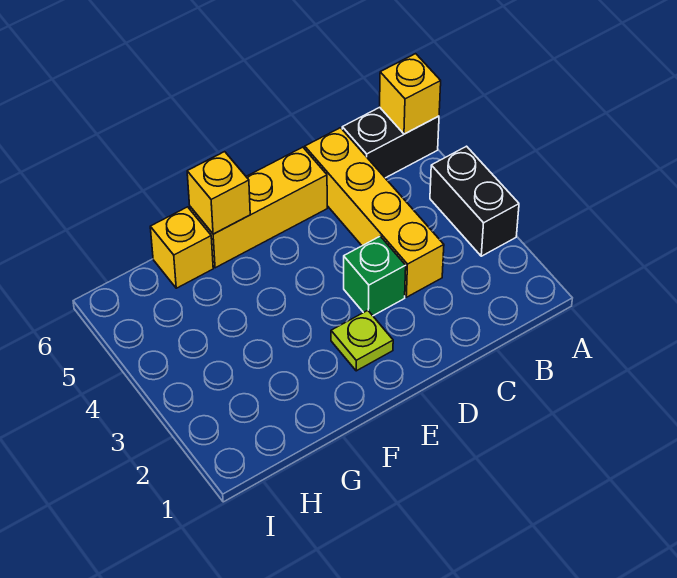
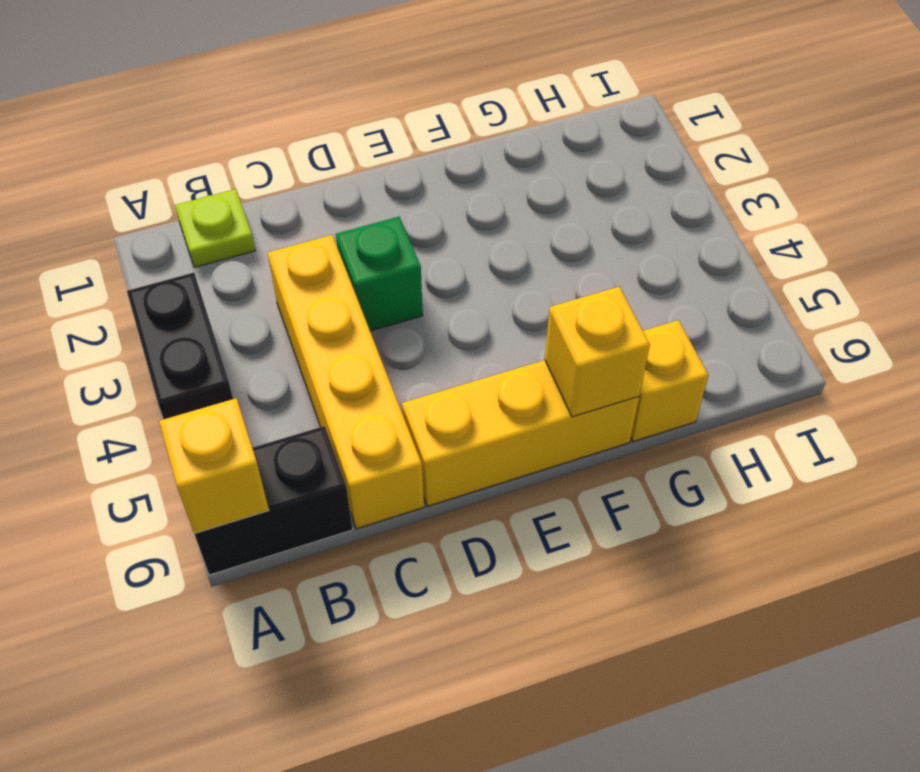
lime plate E2 level 1 -> lime plate B1 level 1

